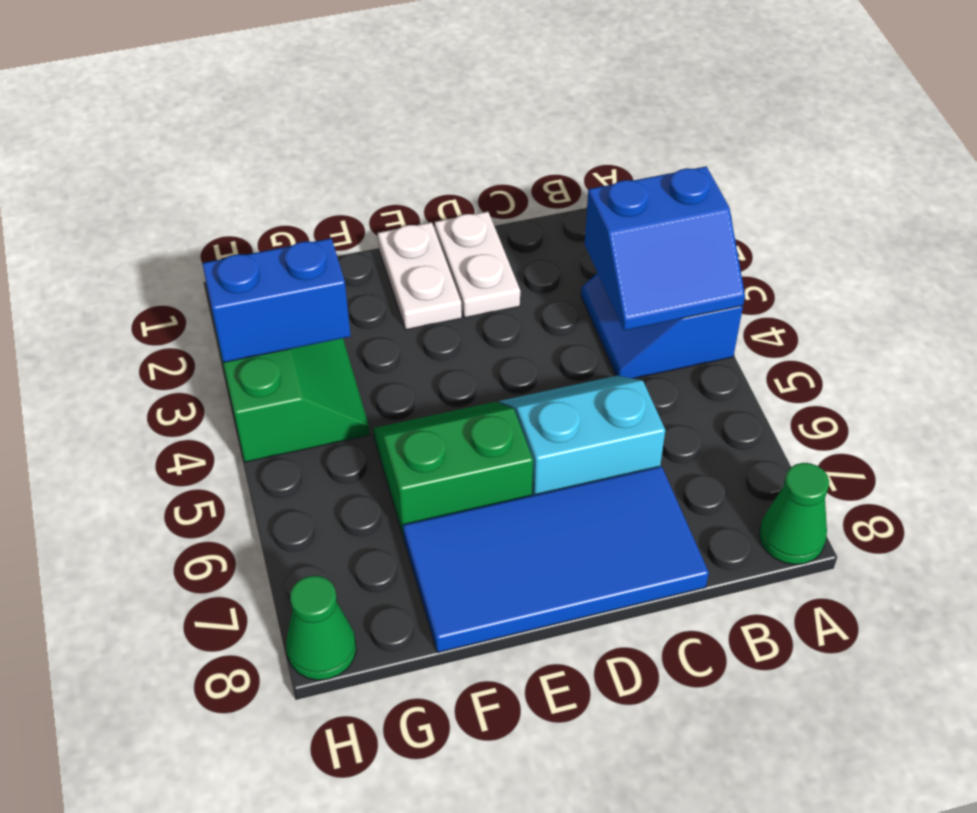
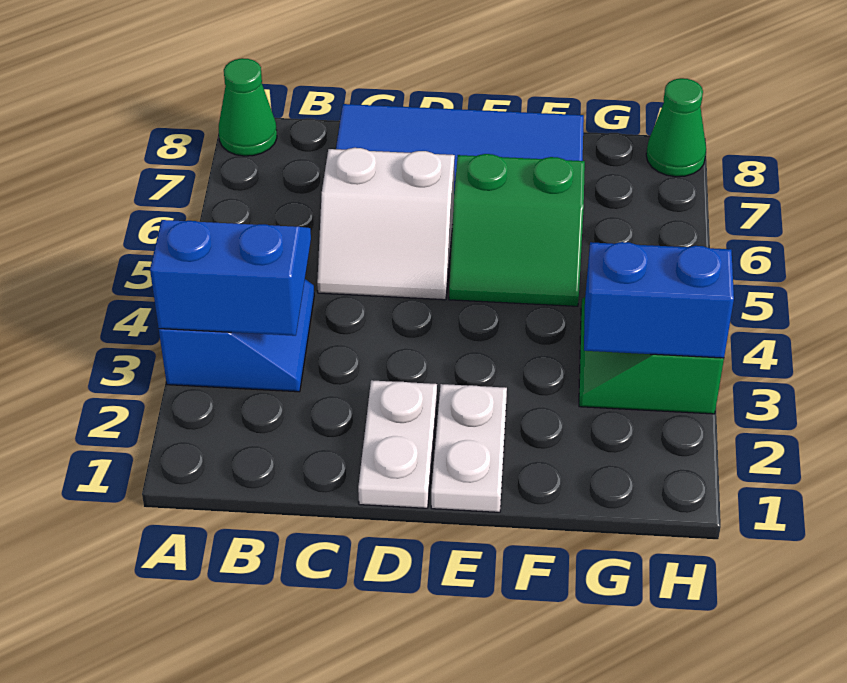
cyan slope C5:D6 level 1 top 6 -> white slope C5:D6 level 1 top 6

